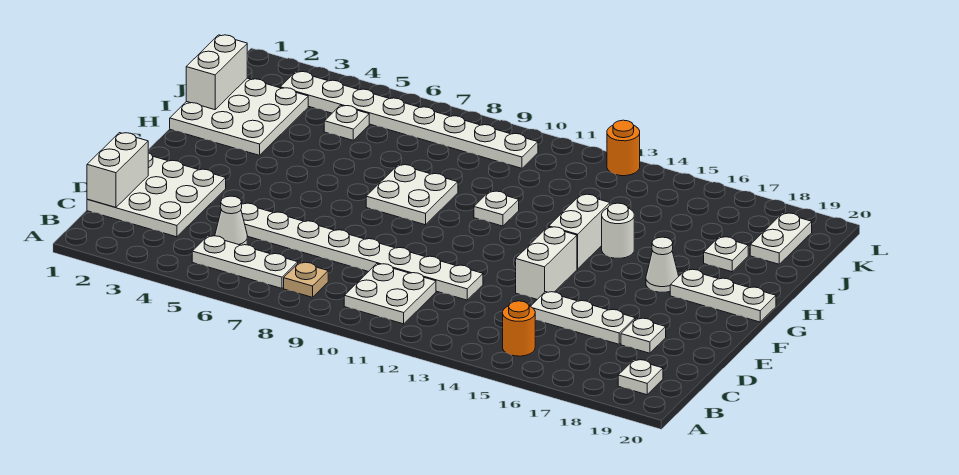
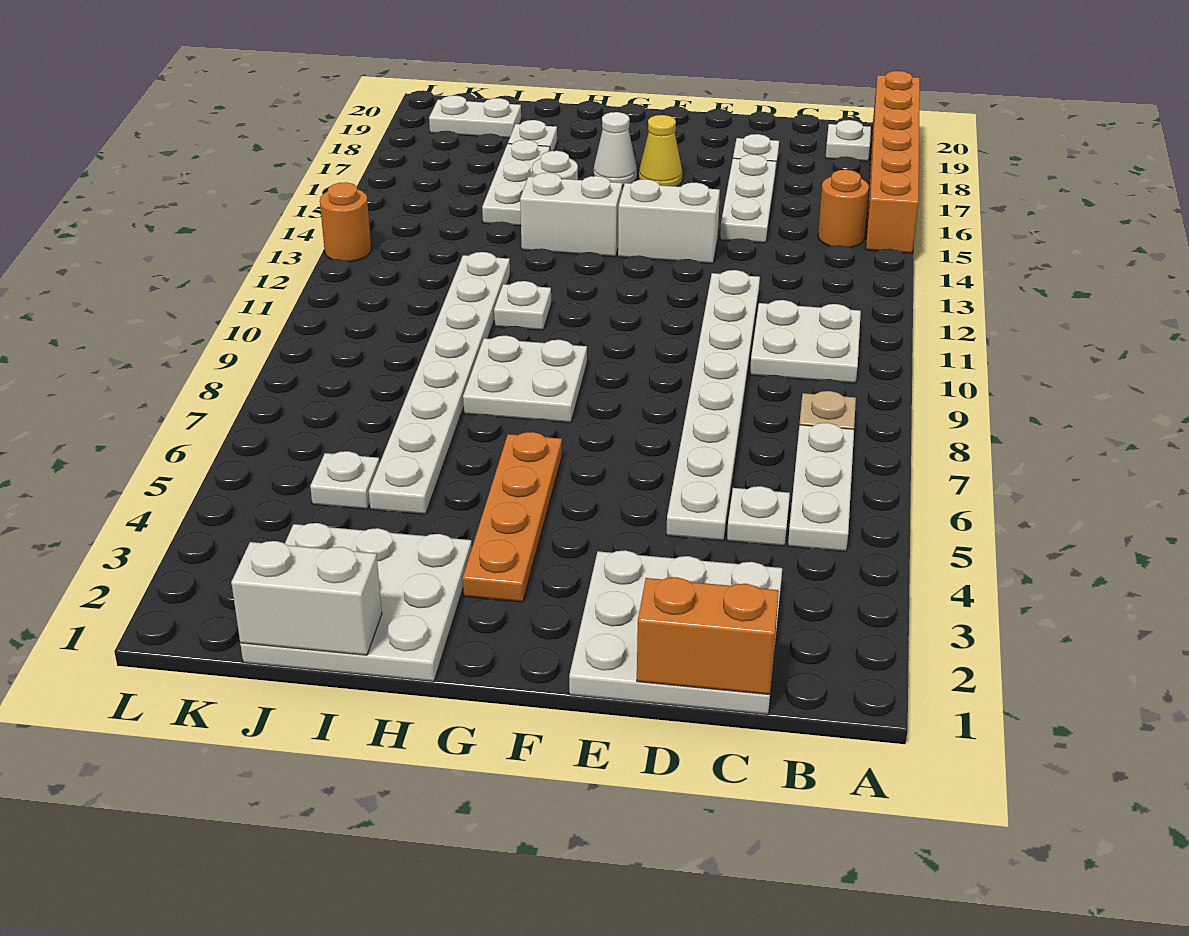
none -> orange brick A15:A20 level 1
white brick C1:D1 level 2 -> orange brick C1:D1 level 2
white cone C5 level 1 -> white plate C5 level 1
none -> yellow cone F17 level 1
none -> orange plate G3:G6 level 1
white plate G18:G20 level 1 -> white plate I15:I17 level 1
white plate K3:K10 level 1 -> white plate I5:I12 level 1

